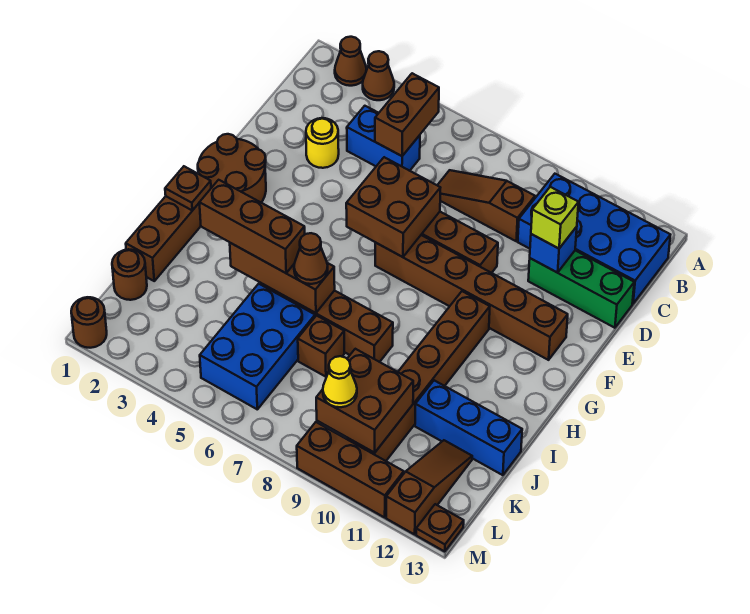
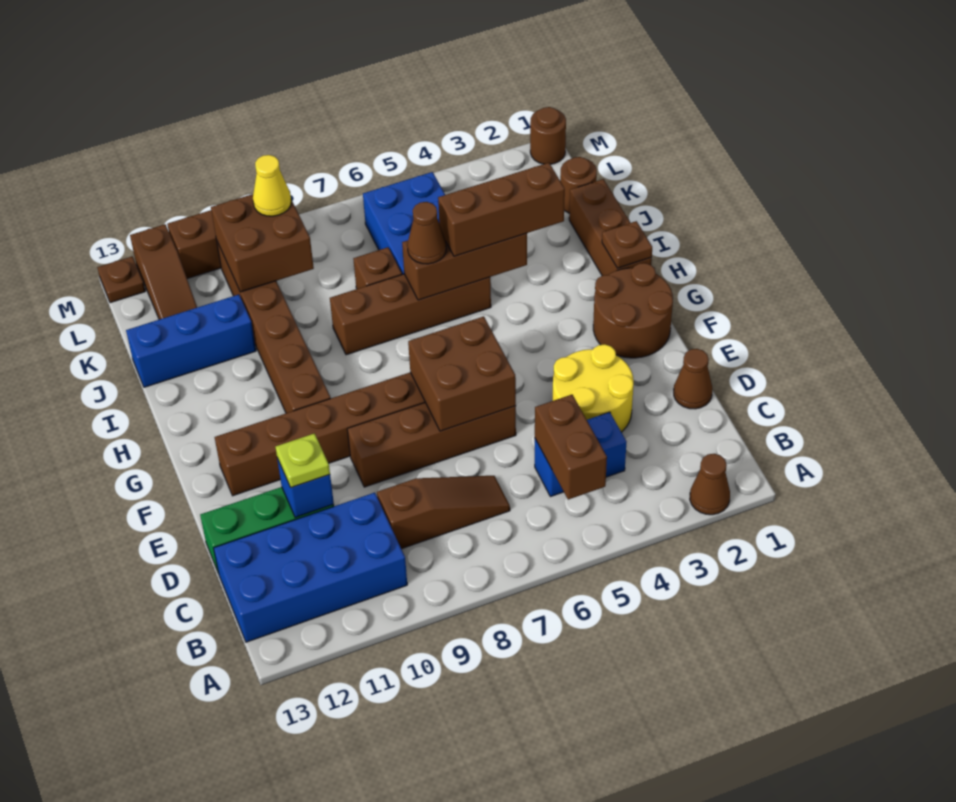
brown cone A3 level 1 -> brown cone D1 level 1
yellow round brick D3 level 1 -> yellow round brick D3:E4 level 1
lime brick D11 level 3 -> lime plate D11 level 3

